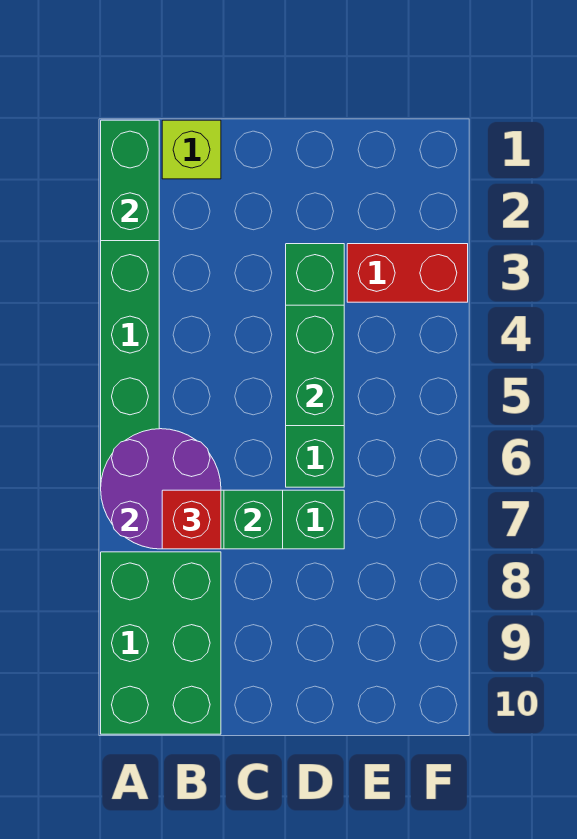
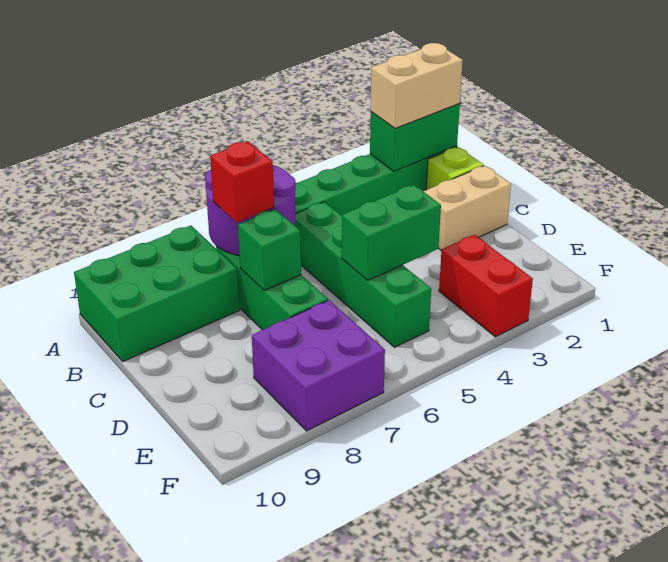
none -> tan brick A1:A2 level 3
none -> tan brick C1:C2 level 1
green brick D3:D6 level 1 -> green brick B5:E5 level 1
none -> purple brick E7:F8 level 1

